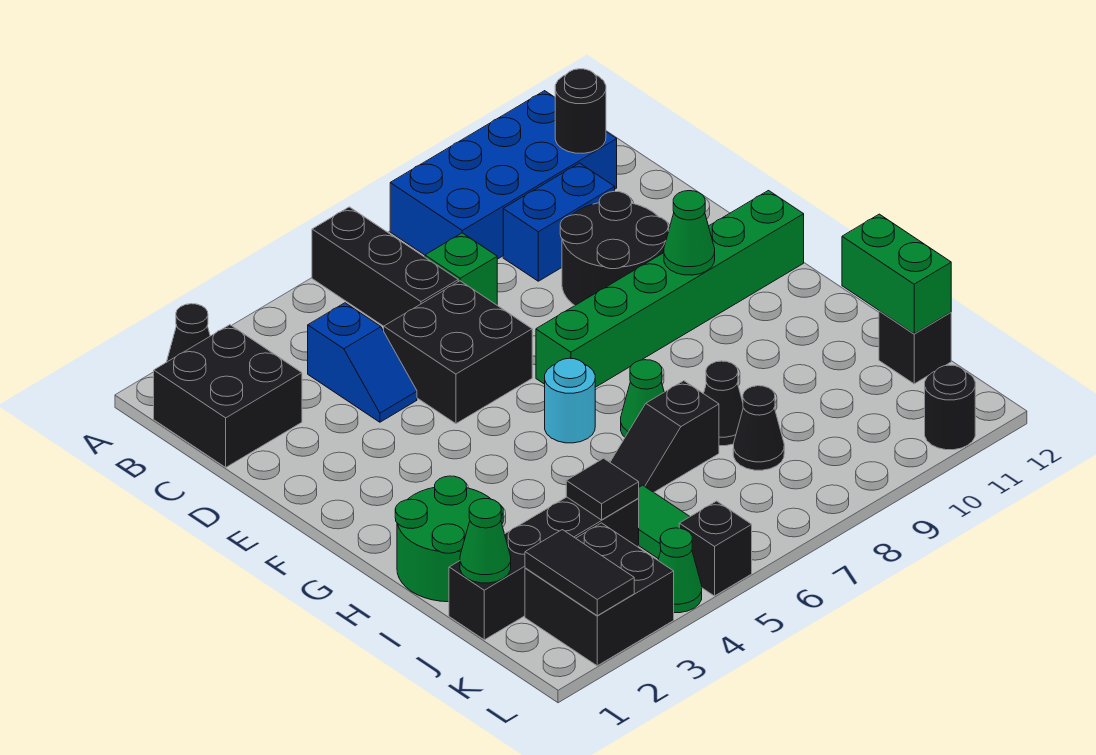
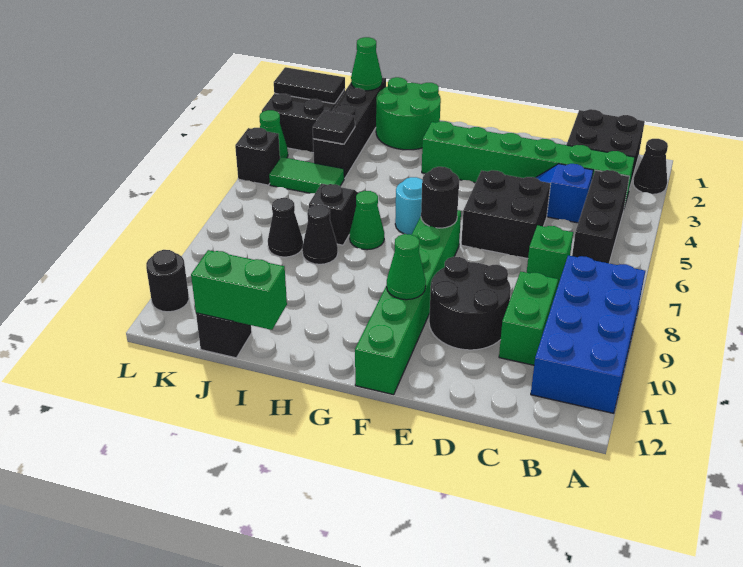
black brick A6:C6 level 1 -> black brick B4:B6 level 1
none -> green brick B3:G3 level 1
black round brick B11 level 2 -> black round brick F7 level 2
blue brick C9:C10 level 1 -> green brick C9:C10 level 1

